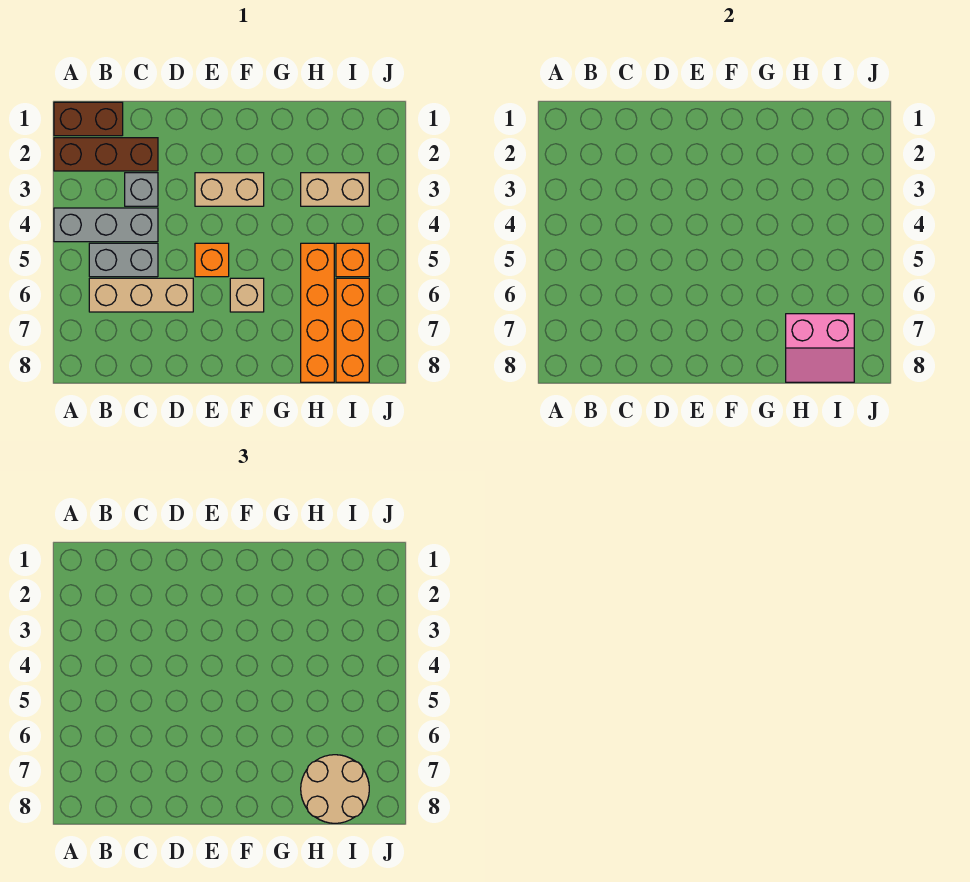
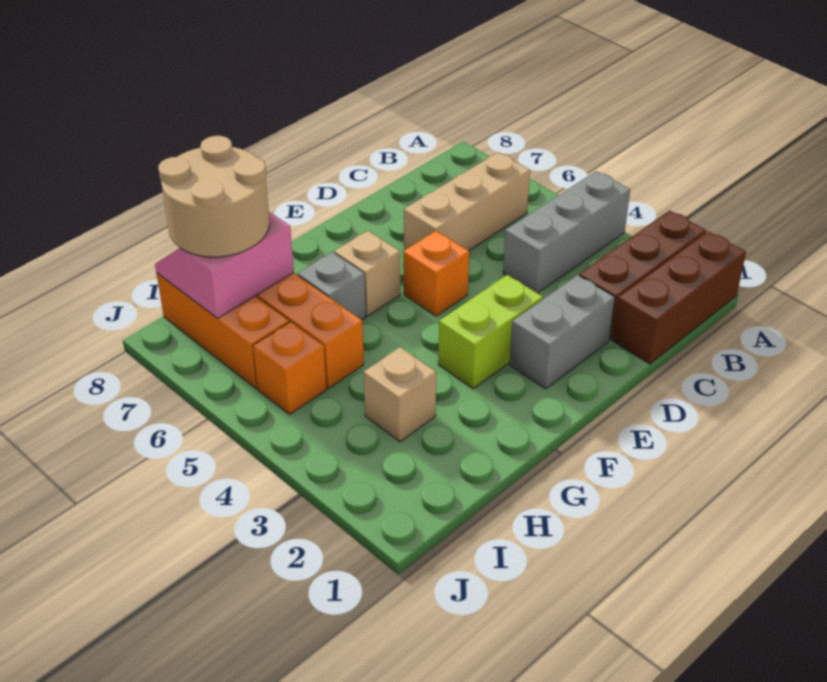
brown brick A1:B1 level 1 -> brown brick A1:C1 level 1
grey brick B5:C5 level 1 -> grey brick D2:E2 level 1
grey brick C3 level 1 -> grey brick G6 level 1
tan brick E3:F3 level 1 -> lime brick E3:F3 level 1
tan brick H3:I3 level 1 -> tan brick H3 level 1

